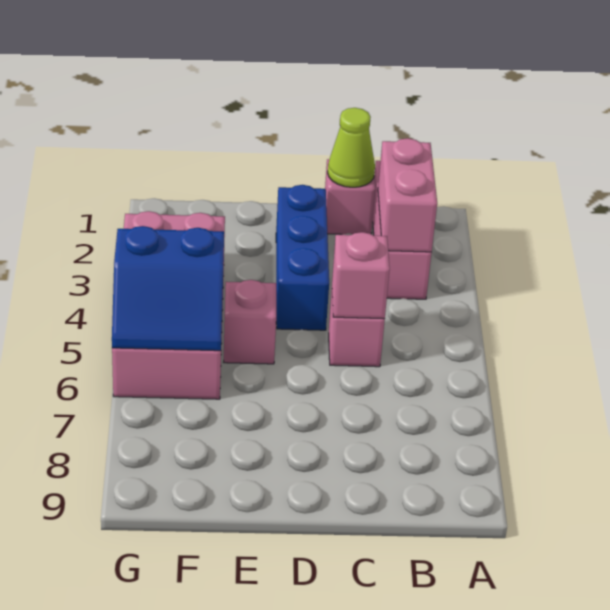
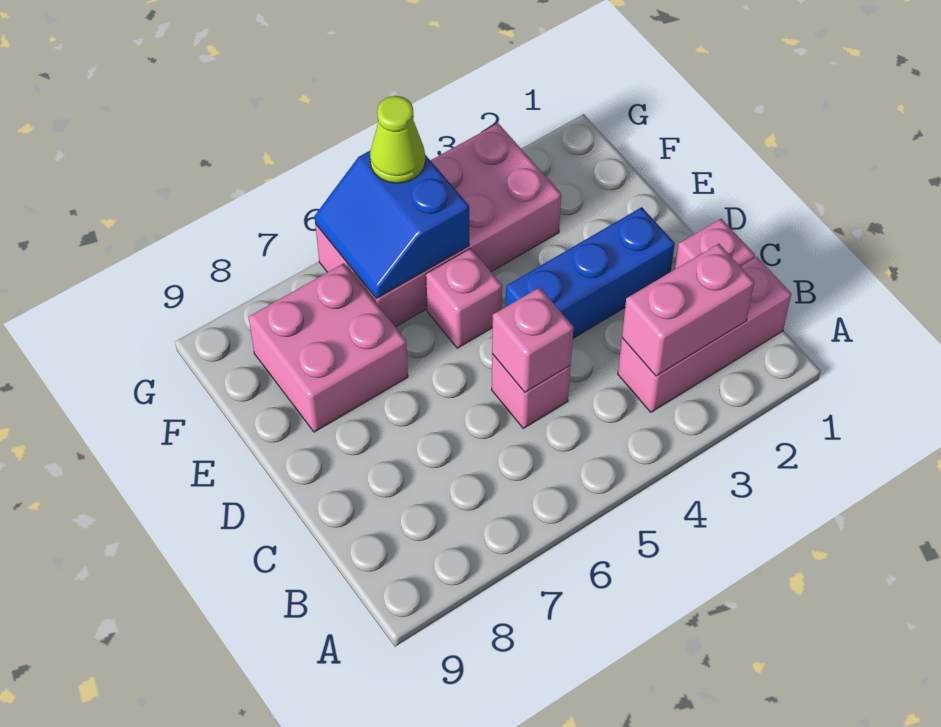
lime cone C1 level 2 -> lime cone G5 level 3
none -> pink brick E7:F8 level 1

